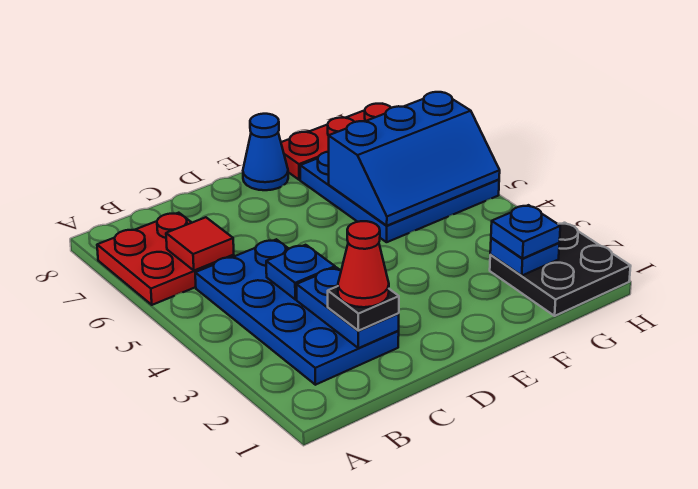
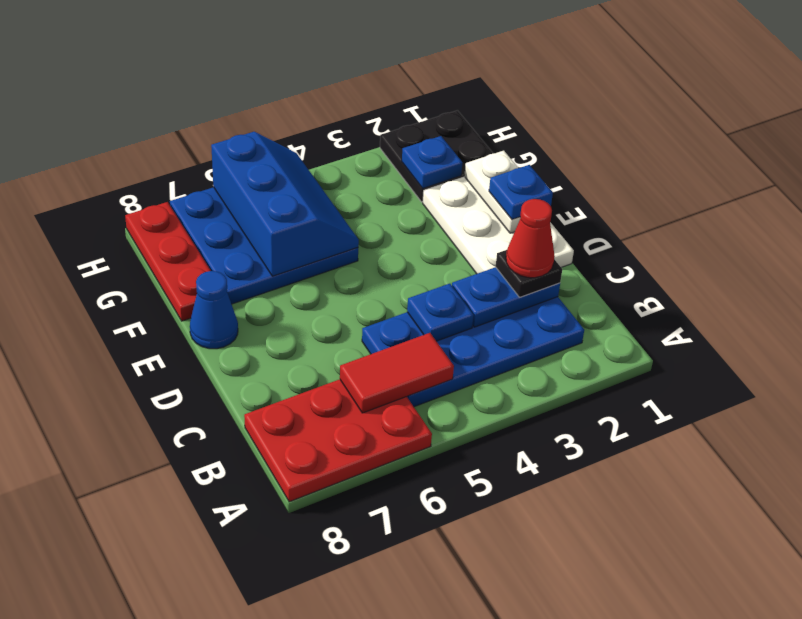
red plate A6:B7 level 1 -> red plate A6:B8 level 1
red tile B6 level 2 -> red tile B5:B6 level 2
none -> white plate D1:F2 level 1
none -> white plate E1:F1 level 2
blue plate G2 level 3 -> blue plate E1 level 3

